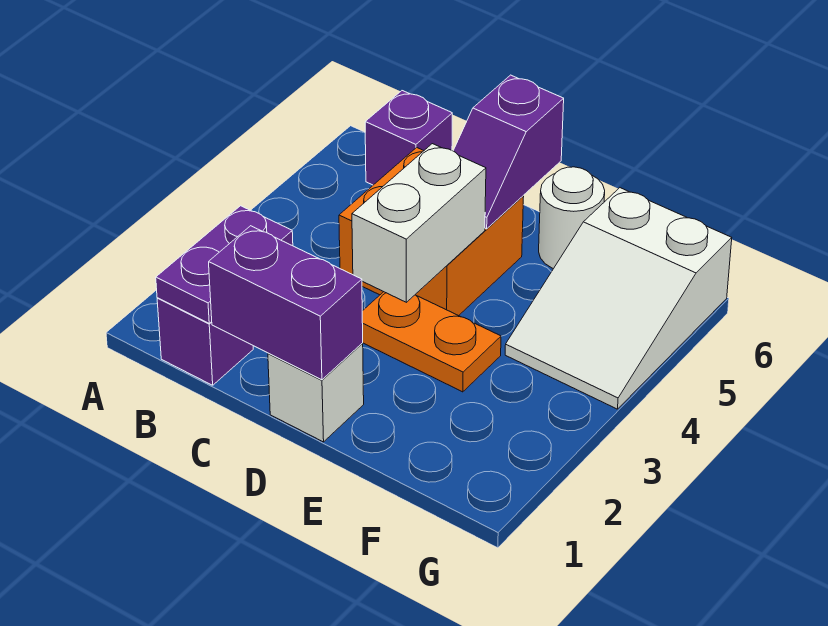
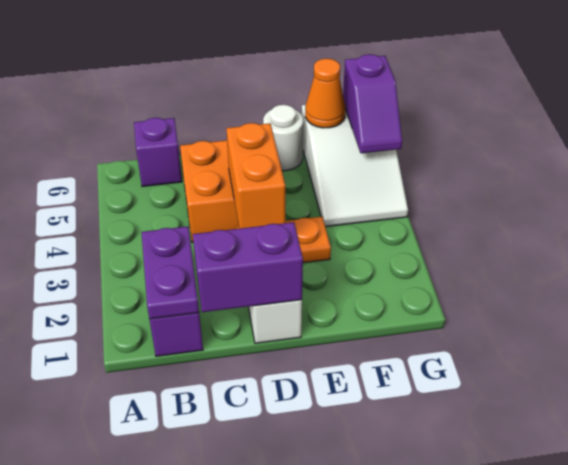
white brick D3:D4 level 2 -> orange brick D3:D4 level 2
purple slope D5:D6 level 2 top 6 -> purple slope G5:G6 level 2 top 6
none -> orange cone F6 level 2

